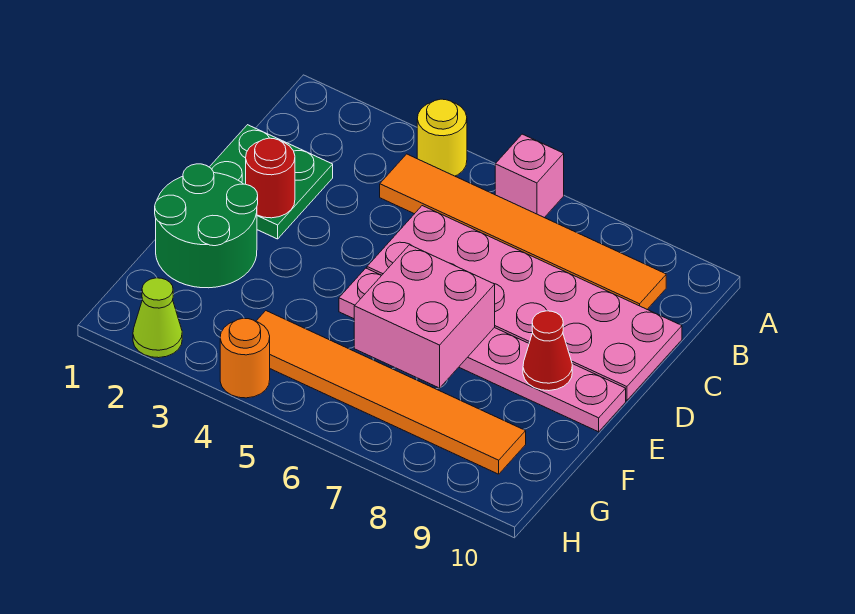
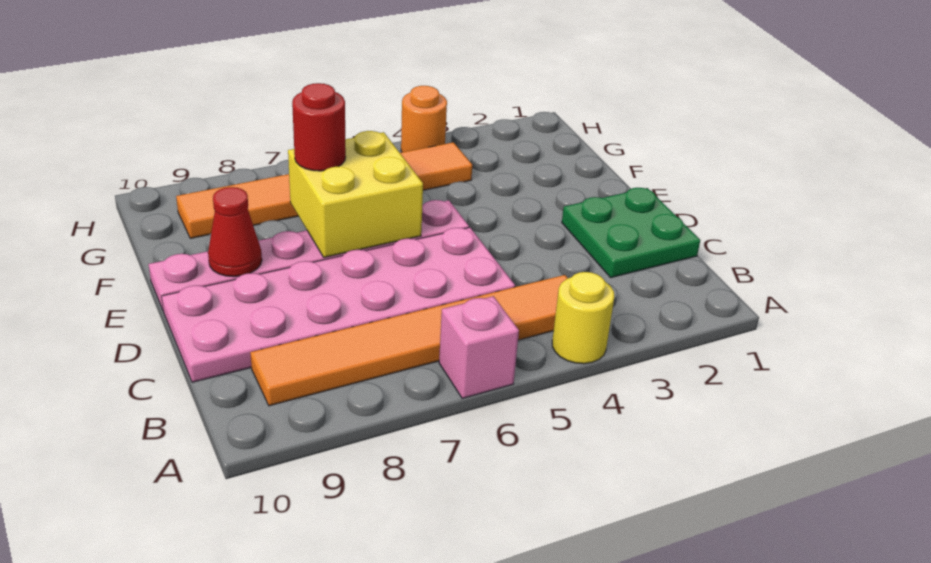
red round brick D2 level 2 -> red round brick F7 level 3
green round brick E1:F2 level 1 -> none
pink brick E6:F7 level 2 -> yellow brick E6:F7 level 2
lime cone H2 level 1 -> none

